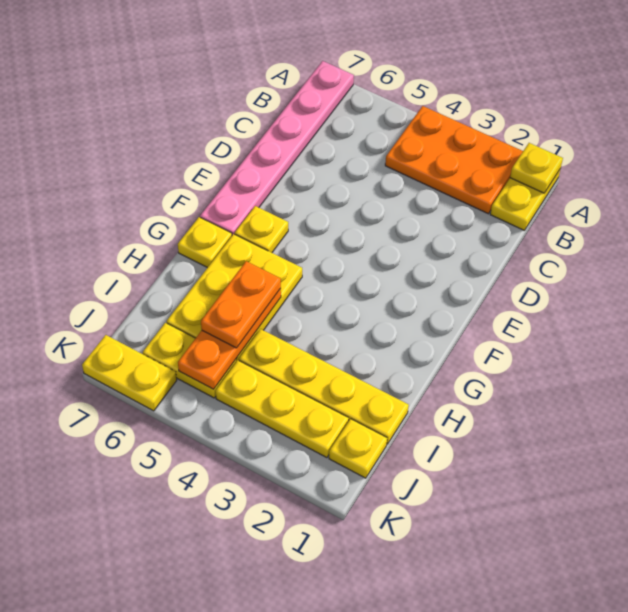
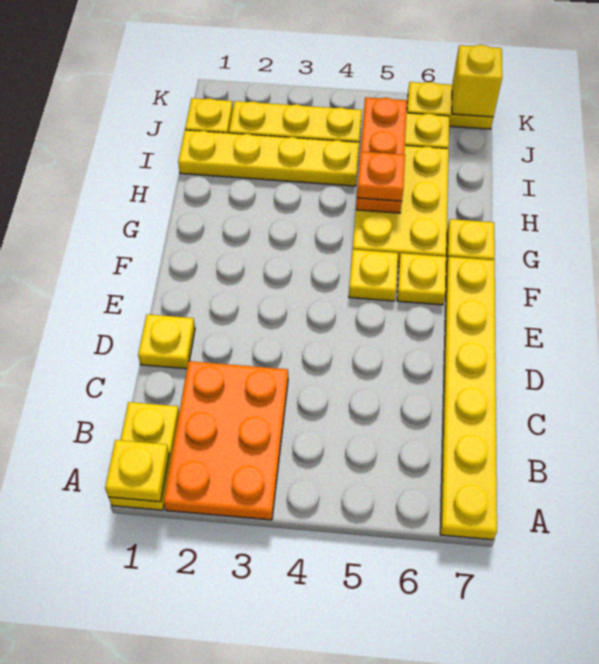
orange plate A2:B4 level 1 -> orange plate A2:C3 level 1
pink plate A7:F7 level 1 -> yellow plate A7:F7 level 1
none -> yellow plate D1 level 1
none -> yellow plate F5 level 1
orange plate H5:I5 level 3 -> orange plate H5 level 3
none -> yellow brick K7 level 2

